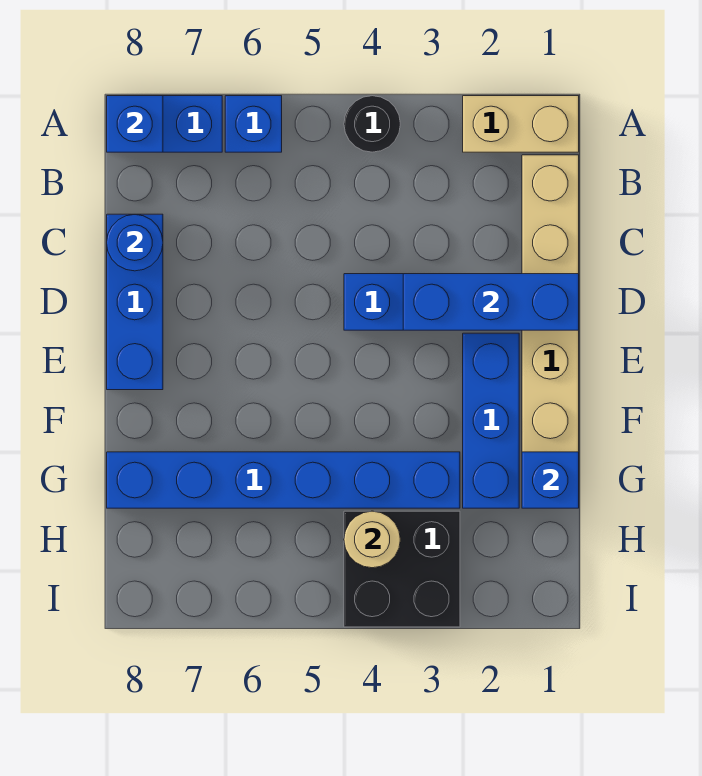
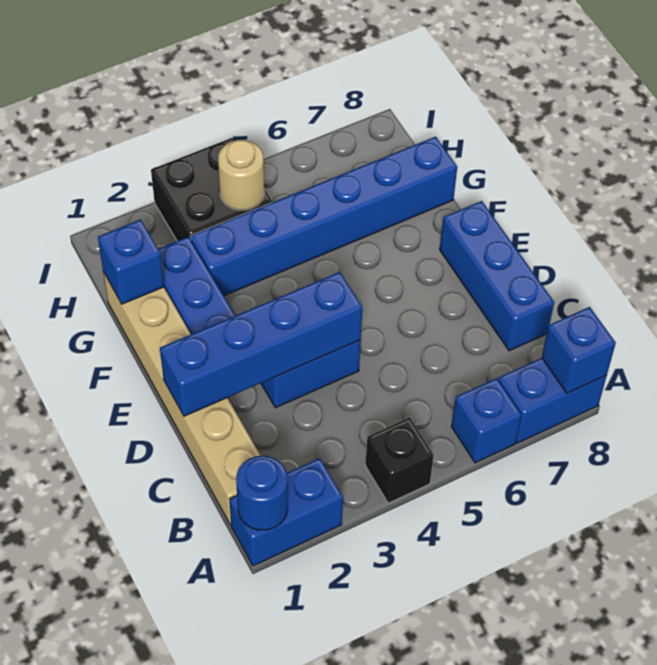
tan brick A1:A2 level 1 -> blue brick A1:A2 level 1
black round brick A4 level 1 -> black brick A4 level 1
blue round brick C8 level 2 -> blue round brick A1 level 2
blue brick D1:D3 level 2 -> blue brick D1:D4 level 2

